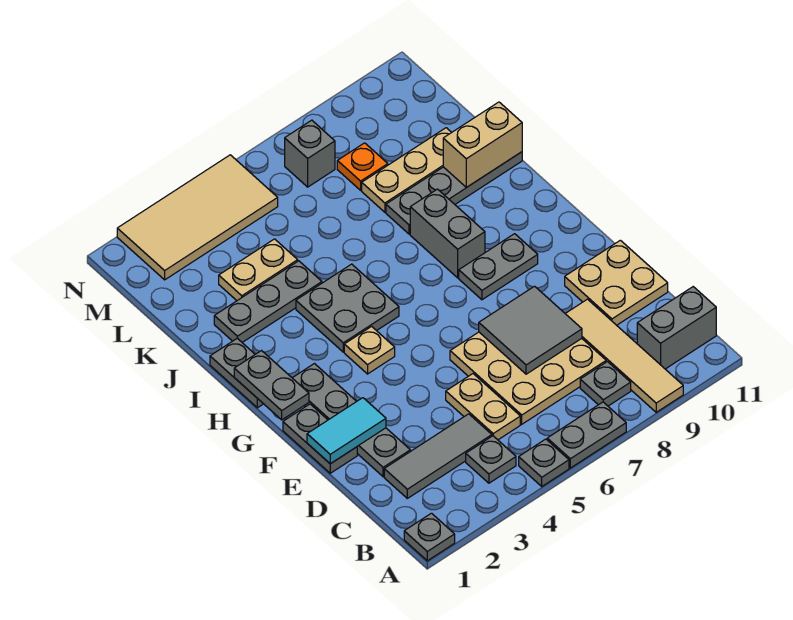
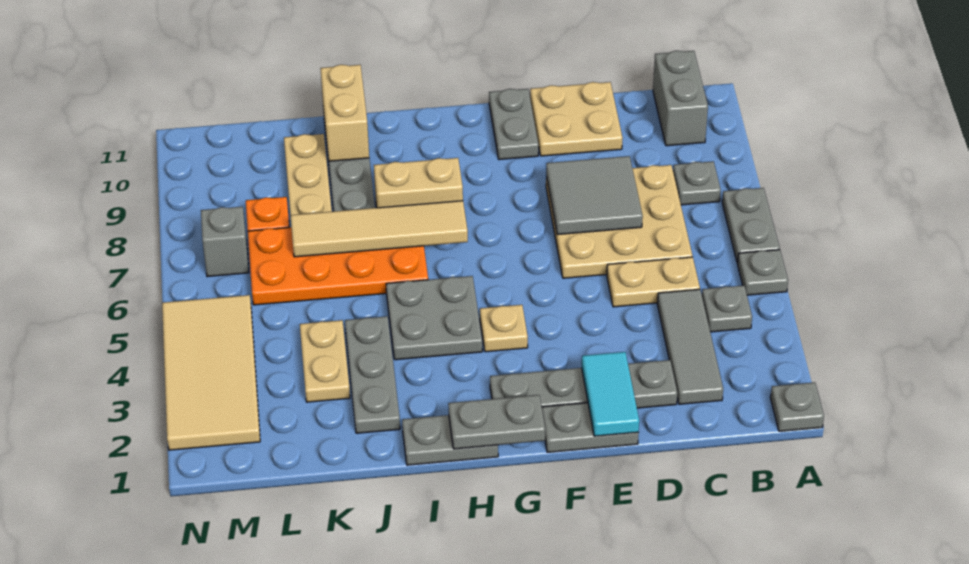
tan tile A9:D9 level 1 -> tan tile H7:K7 level 2
grey plate G8:G9 level 1 -> grey plate F10:F11 level 1
grey brick H8:I8 level 1 -> tan brick H8:I8 level 1
none -> orange plate I6:L7 level 1

